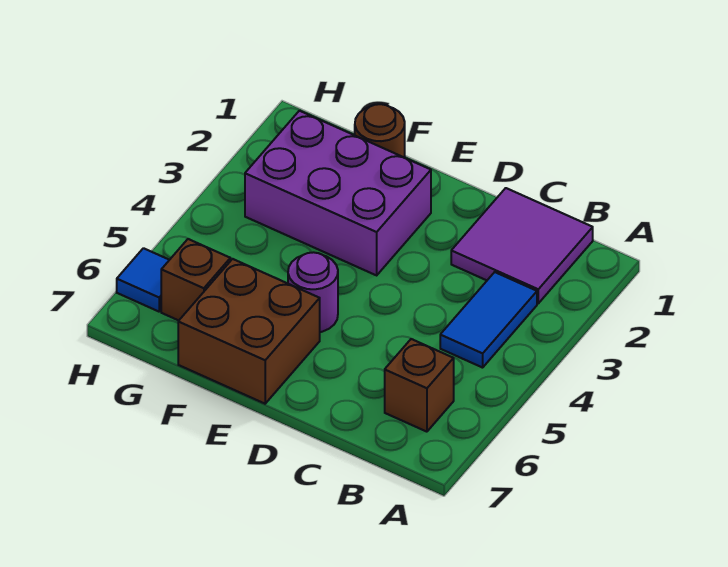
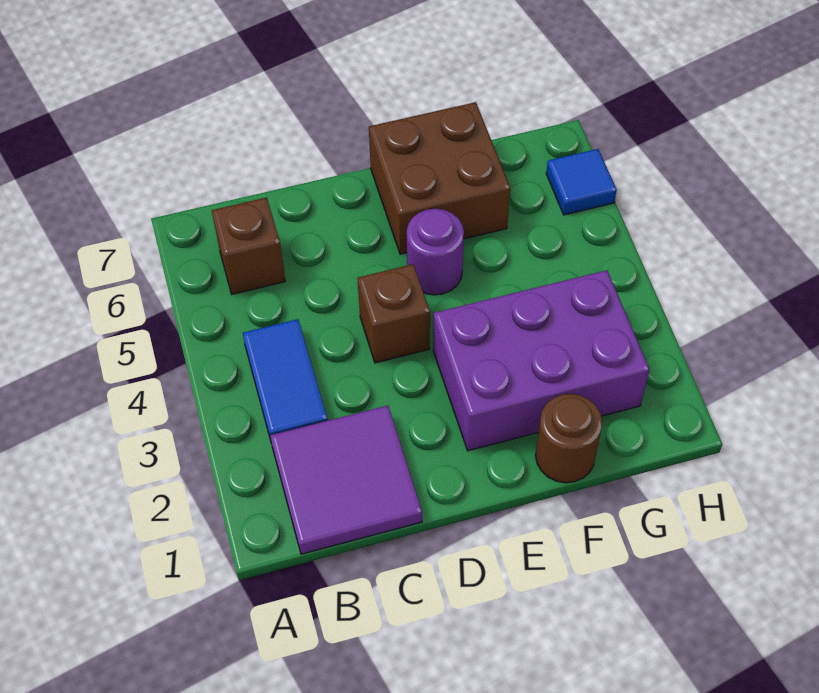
brown brick G6 level 1 -> brown brick D4 level 1

